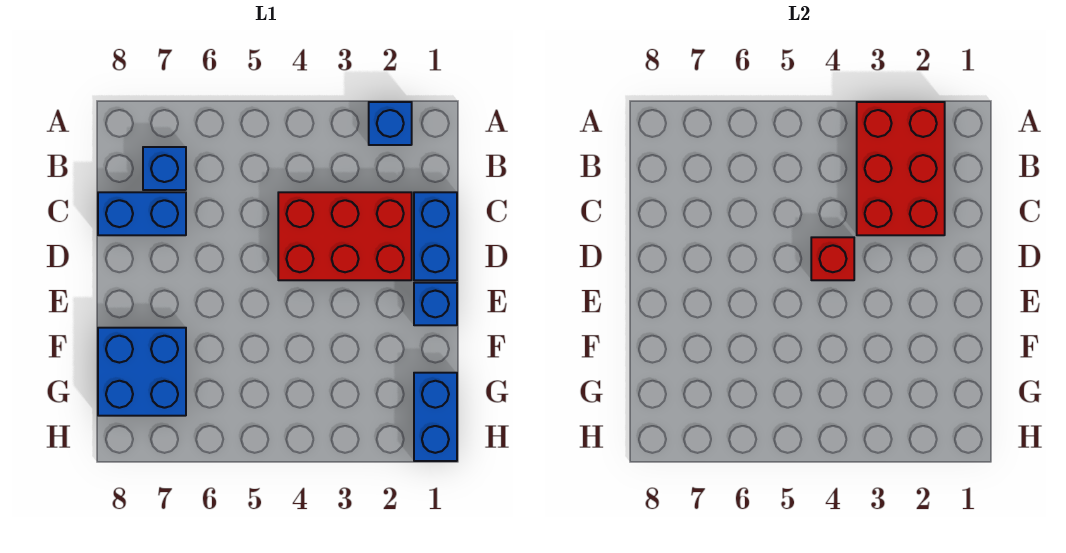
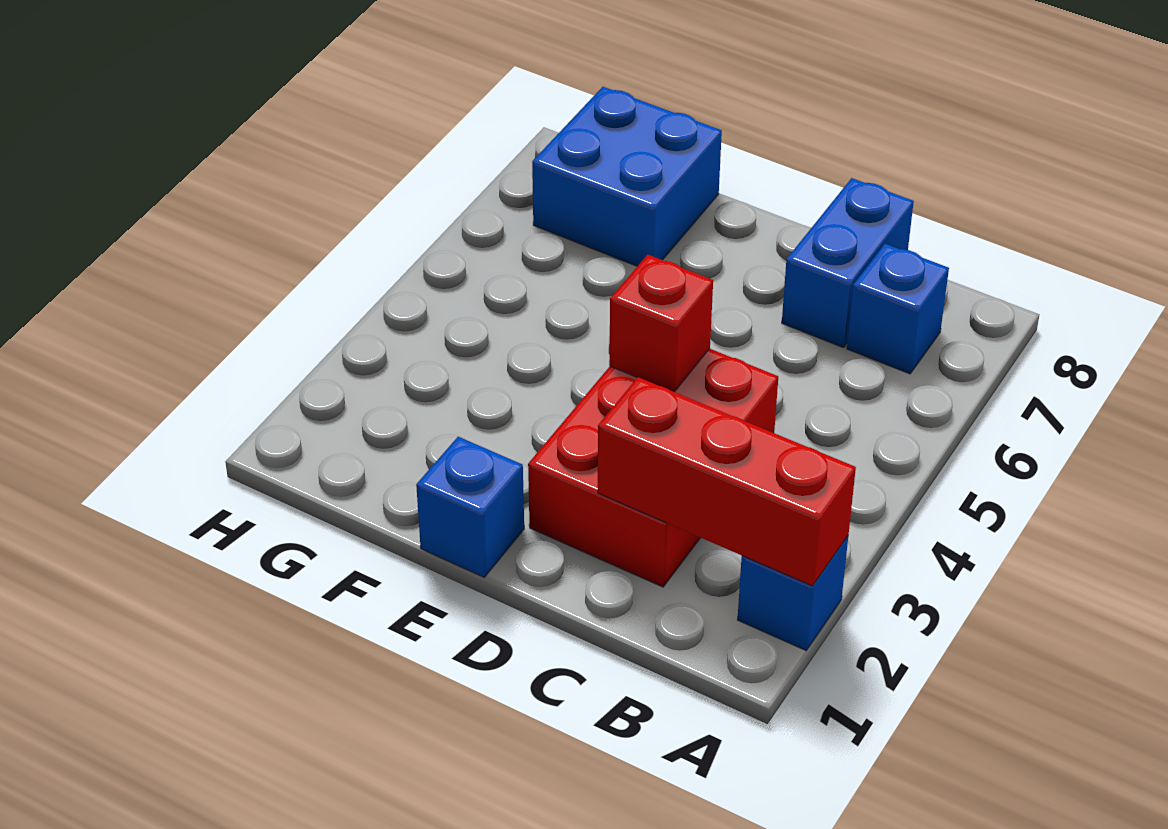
red brick A2:C3 level 2 -> red brick A2:C2 level 2
blue brick C1:D1 level 1 -> none
blue brick G1:H1 level 1 -> none

